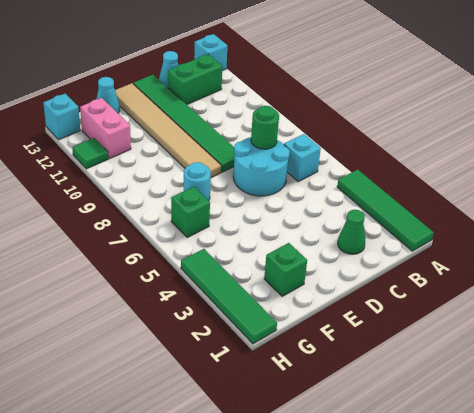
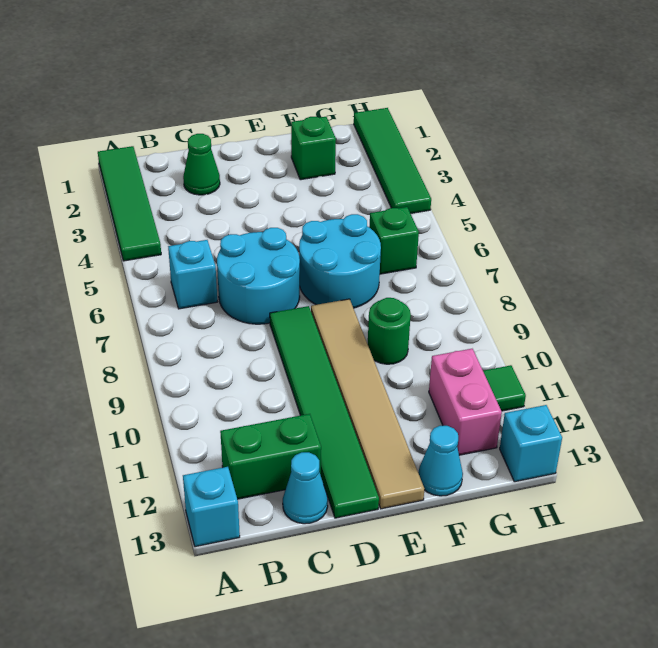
green round brick C7 level 2 -> green round brick F9 level 1
cyan round brick F7 level 1 -> cyan round brick E6:F7 level 1

